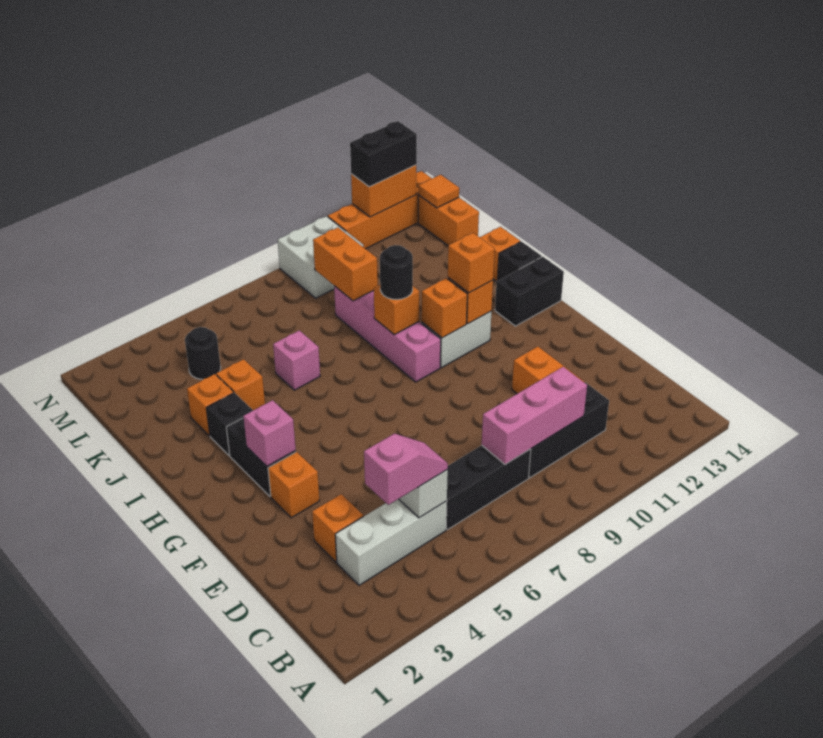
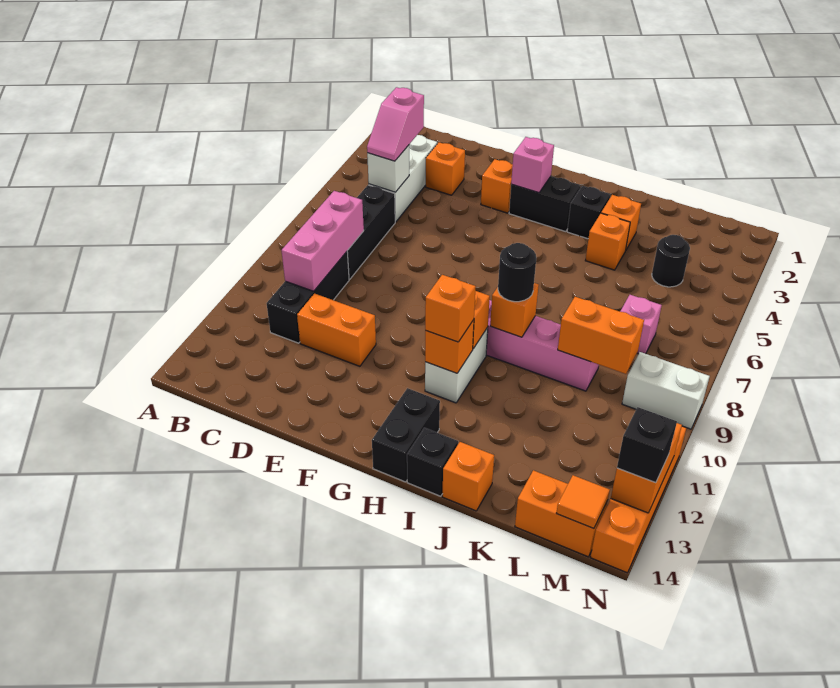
pink brick J6 level 1 -> pink brick L7 level 1
white brick M9:N10 level 1 -> white brick M9:N9 level 1
black brick N12:N13 level 3 -> black brick N13 level 3

